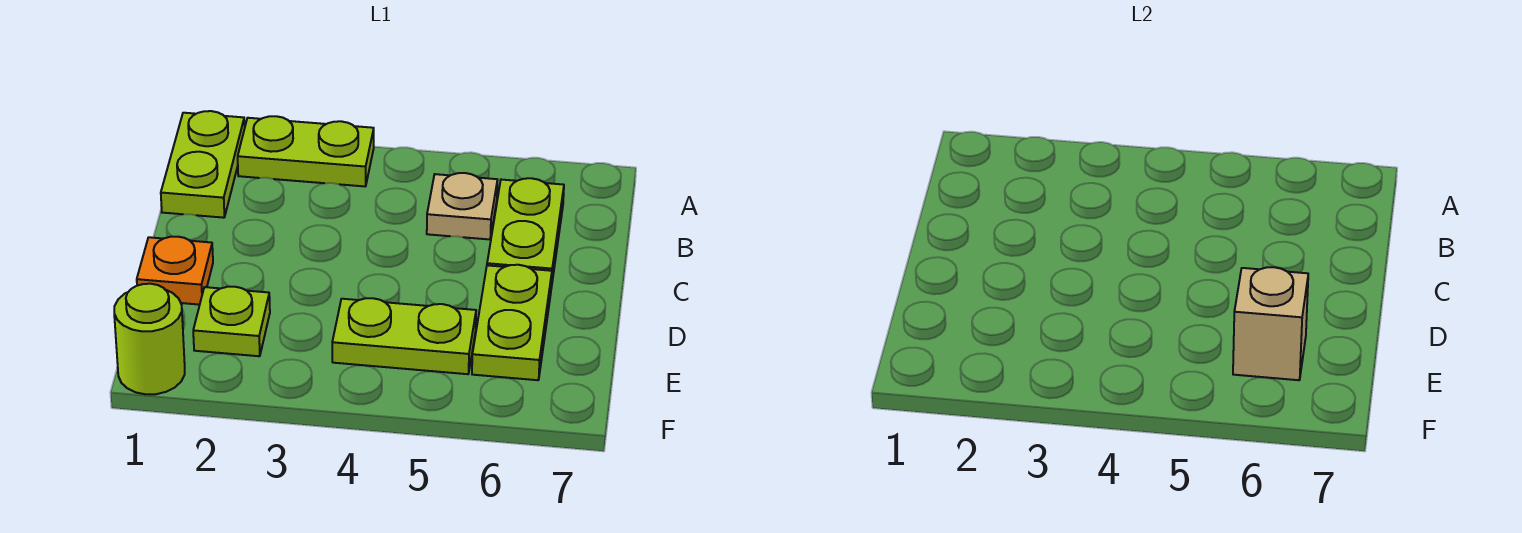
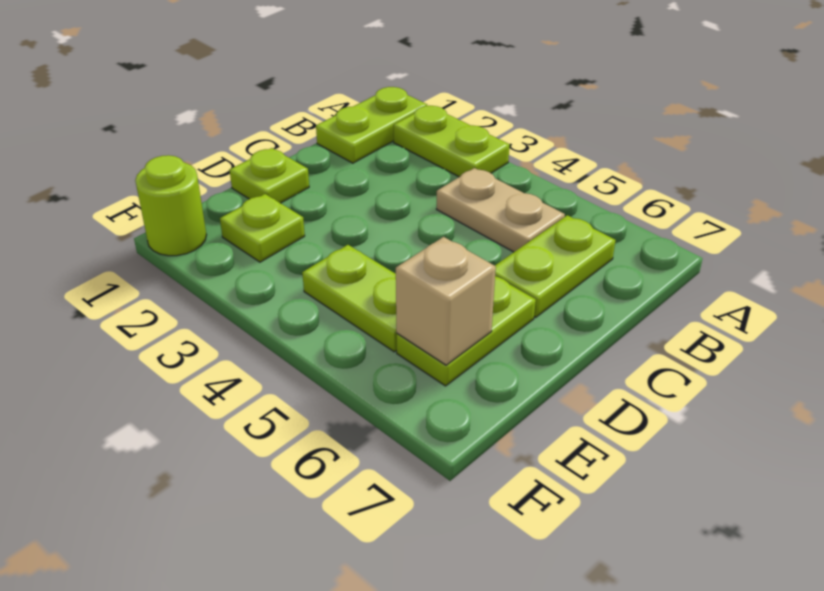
tan plate B5 level 1 -> tan plate B4:B5 level 1
orange plate D1 level 1 -> lime plate D1 level 1

